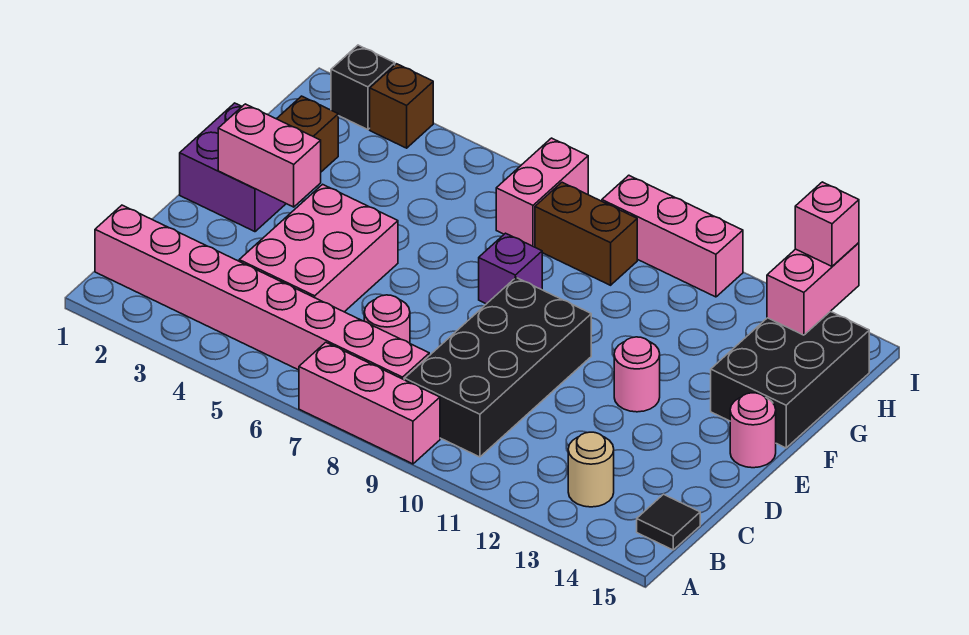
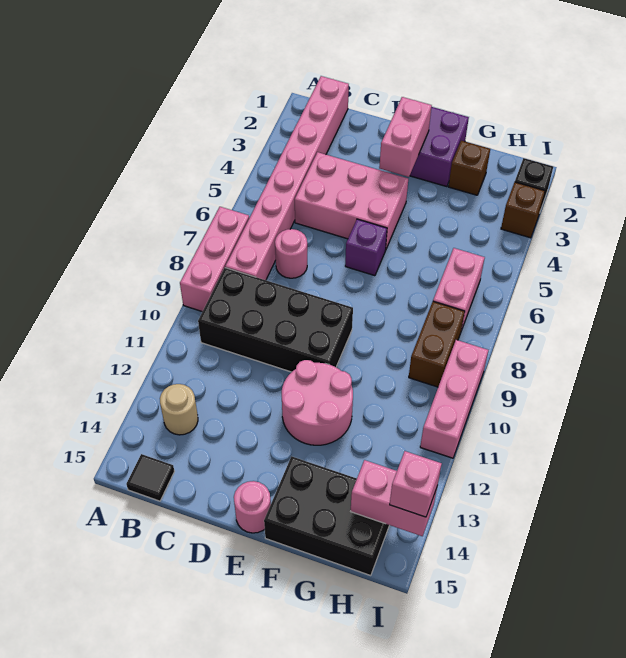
pink round brick E12 level 1 -> pink round brick E11:F12 level 1
purple brick F8 level 1 -> purple brick E6 level 1
pink brick H7:I7 level 1 -> pink brick H6:H7 level 1

